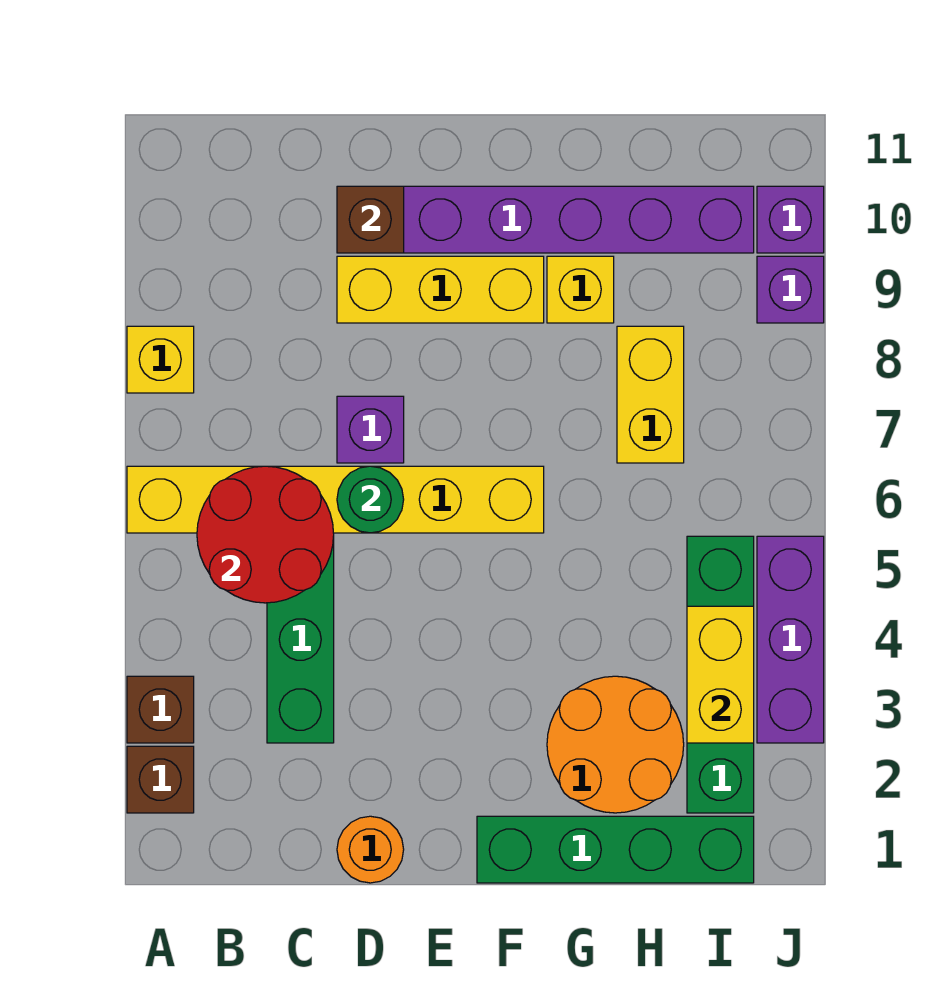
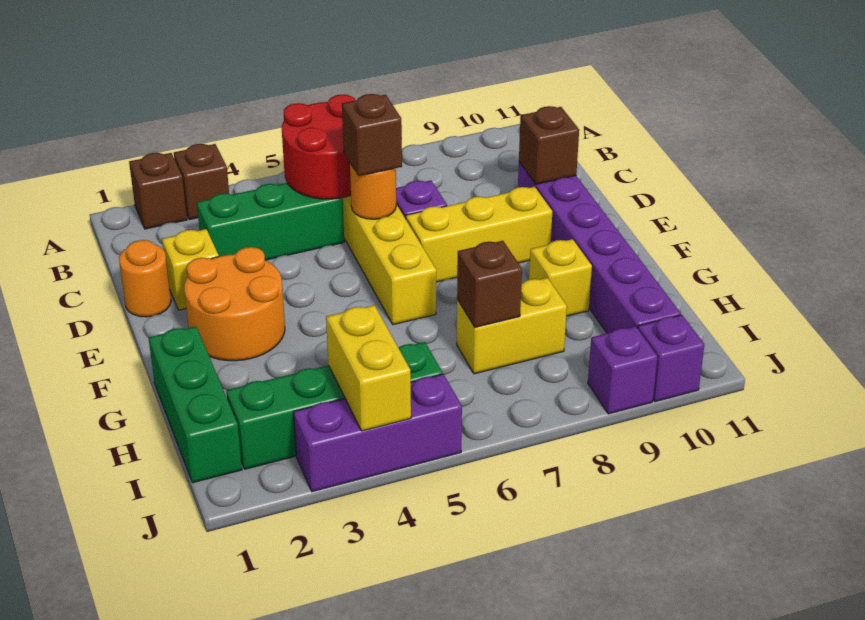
yellow brick A8 level 1 -> yellow brick D2 level 1
green round brick D6 level 2 -> orange round brick D6 level 2
none -> brown brick D6 level 3
yellow brick D9:F9 level 1 -> yellow brick E7:E9 level 1
green brick F1:I1 level 1 -> green brick G1:I1 level 1
orange round brick G2:H3 level 1 -> orange round brick E2:F3 level 1
none -> brown brick H7 level 2
yellow brick I3:I4 level 2 -> yellow brick I4:J4 level 2

